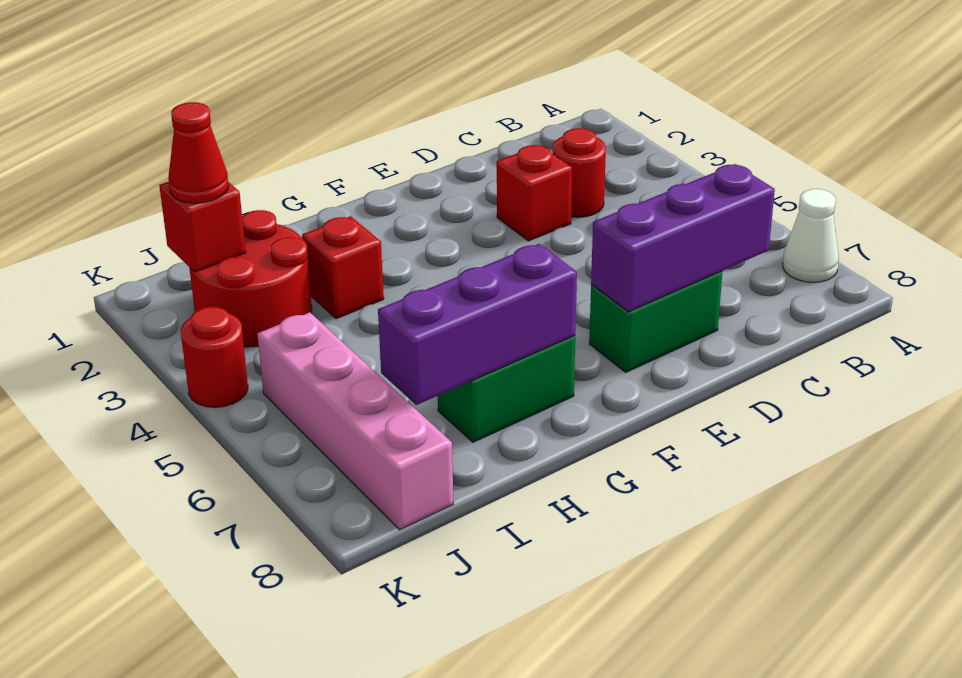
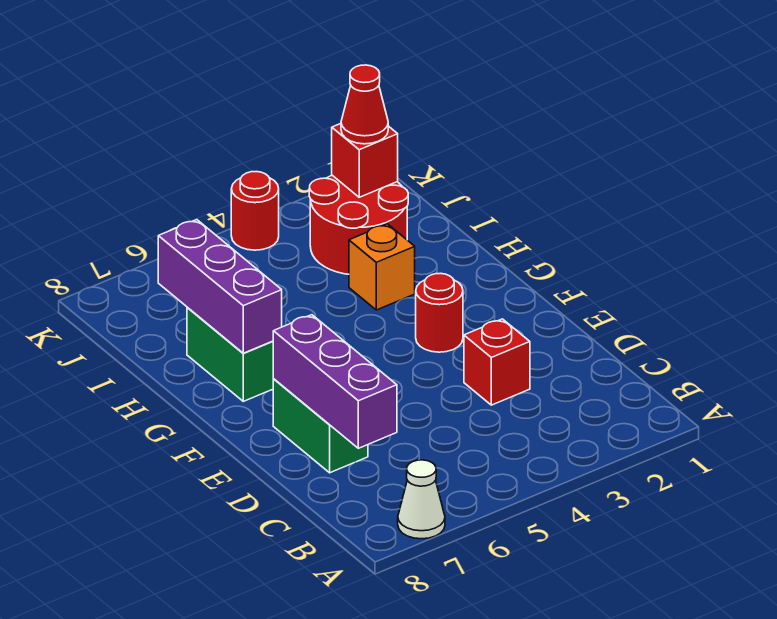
red round brick C3 level 1 -> red round brick F3 level 1
red brick H3 level 1 -> orange brick H3 level 1
pink brick J5:J8 level 1 -> none

